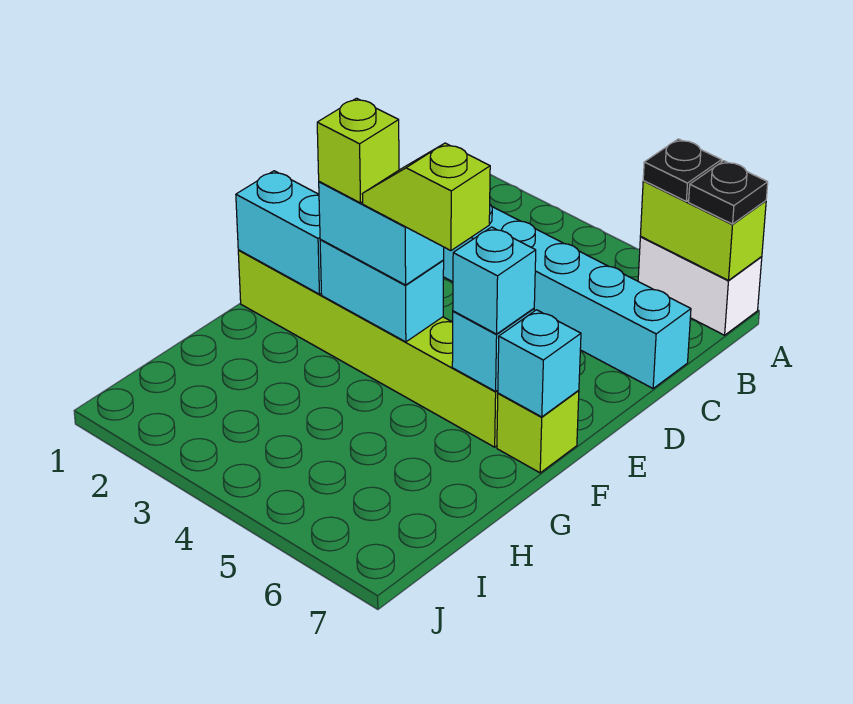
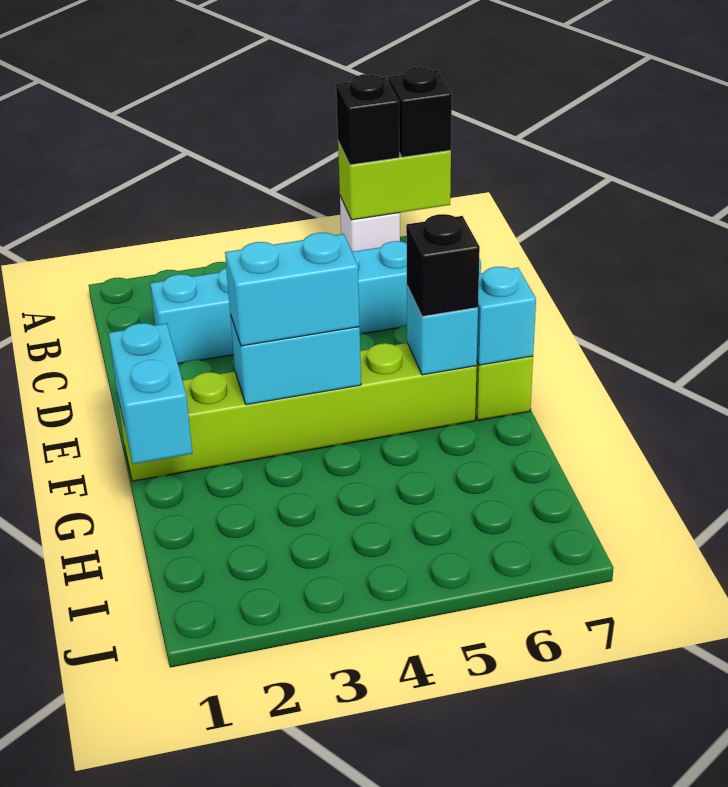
white brick A6:A7 level 1 -> white brick A6 level 1
black plate A6 level 3 -> black brick A6 level 3
black plate A7 level 3 -> black brick A7 level 3
cyan brick F1:F2 level 2 -> cyan brick F1:G1 level 2
lime brick F3 level 4 -> none
lime slope F4:F5 level 4 top 5 -> none
cyan brick F6 level 3 -> black brick F6 level 3

